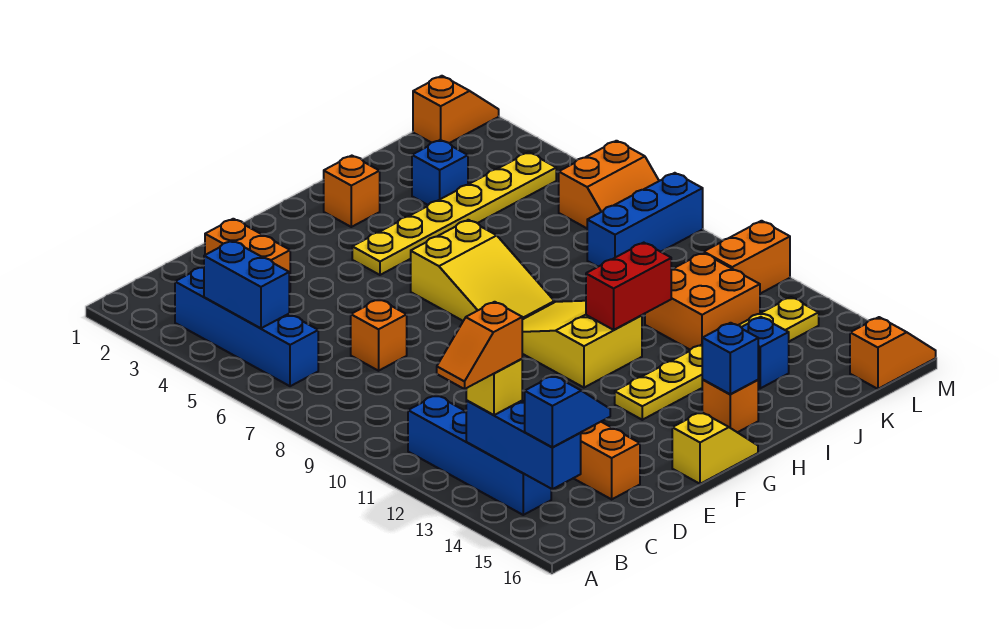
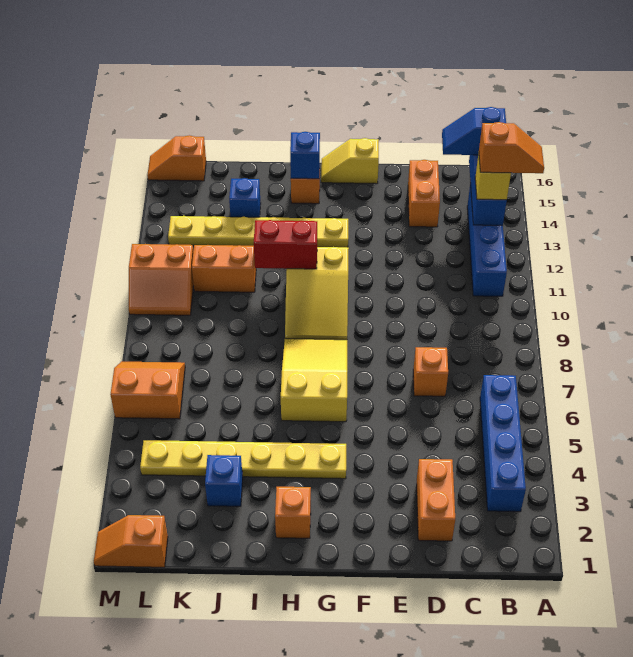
blue brick B4:B5 level 2 -> none
orange brick J11:K12 level 1 -> orange brick J11:K11 level 1
blue brick K8:M8 level 1 -> none

